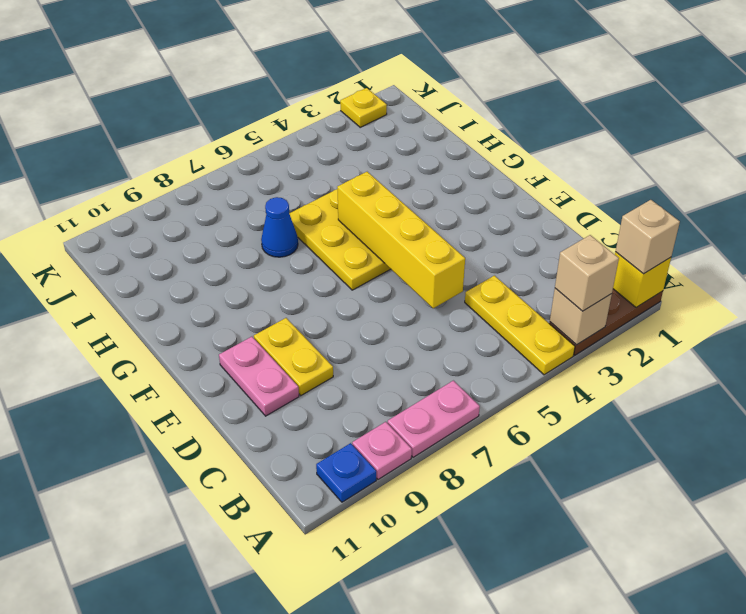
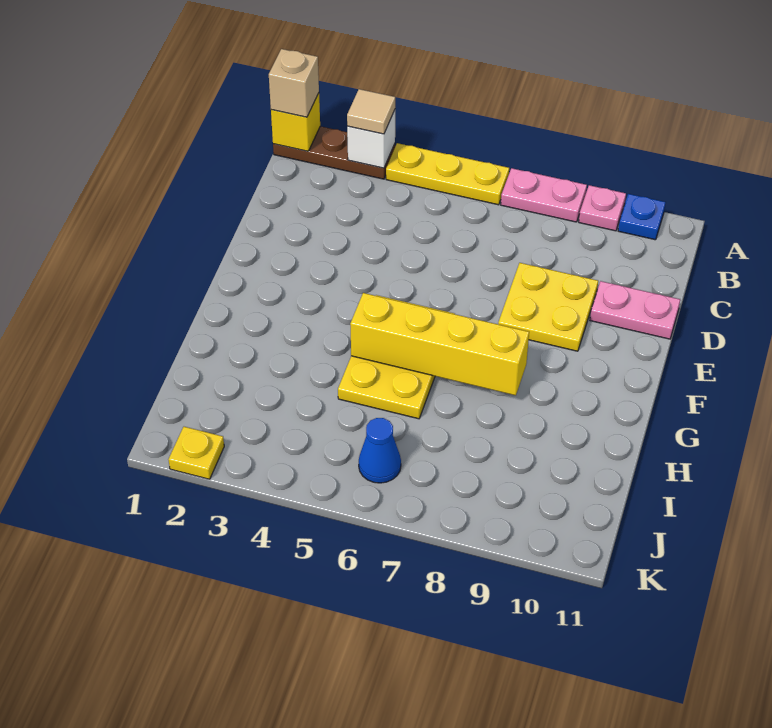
tan brick A3 level 2 -> white brick A3 level 2
tan brick A3 level 3 -> tan tile A3 level 3
yellow plate A4:C4 level 1 -> yellow plate A4:A6 level 1
yellow brick D5:G5 level 2 -> yellow brick G5:G8 level 2
yellow plate D9:E9 level 1 -> yellow plate D8:E9 level 1
pink plate D10:E10 level 1 -> pink plate D10:D11 level 1
blue cone H7 level 1 -> blue cone J6 level 1

